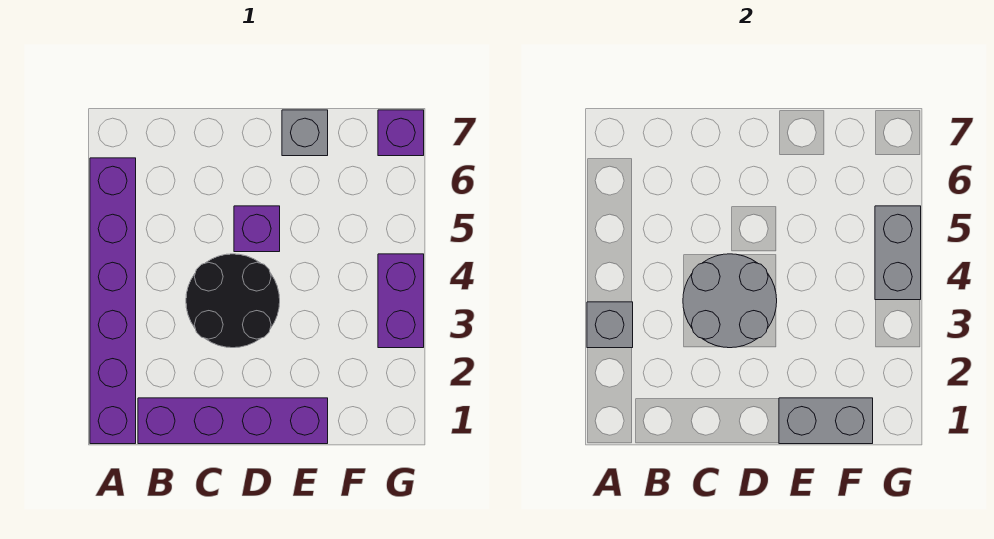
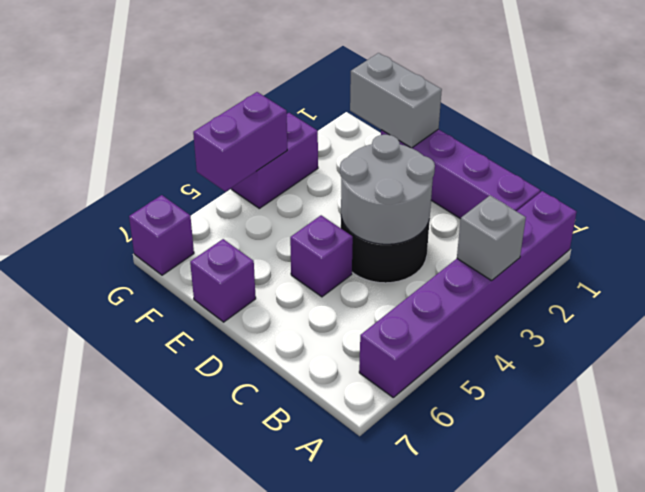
grey brick E7 level 1 -> purple brick E7 level 1
grey brick G4:G5 level 2 -> purple brick G4:G5 level 2

